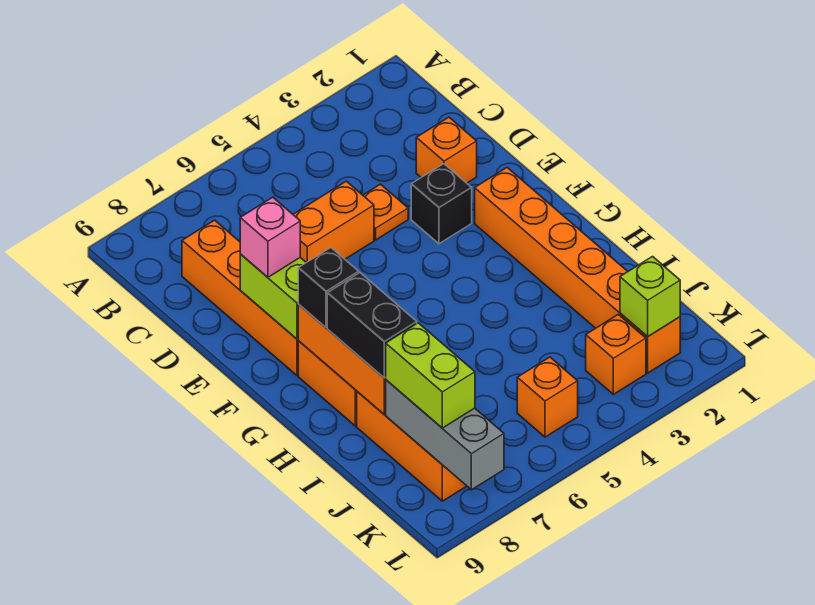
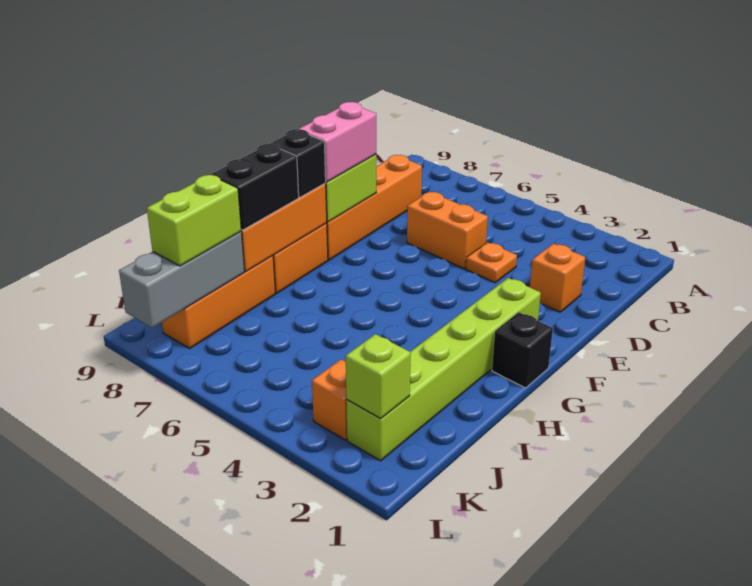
black brick E3 level 1 -> black brick G1 level 1
pink brick E8 level 3 -> pink brick E8:F8 level 3
orange brick F2:K2 level 1 -> lime brick F2:K2 level 1
orange brick K5 level 1 -> none

